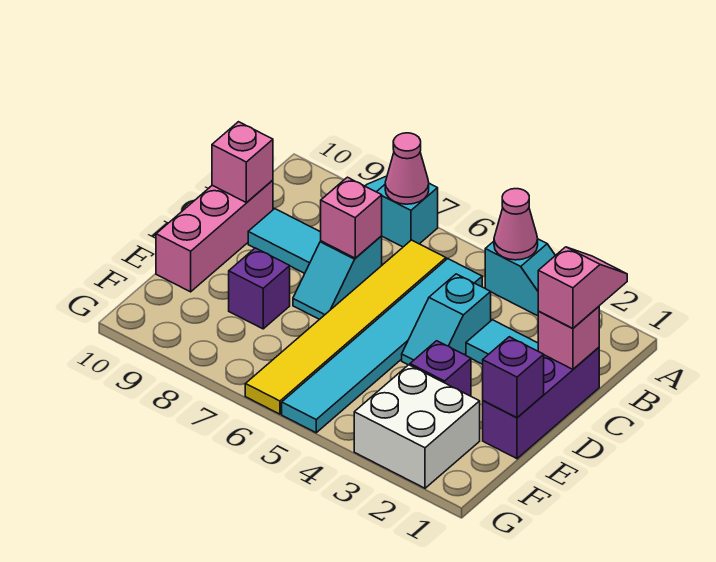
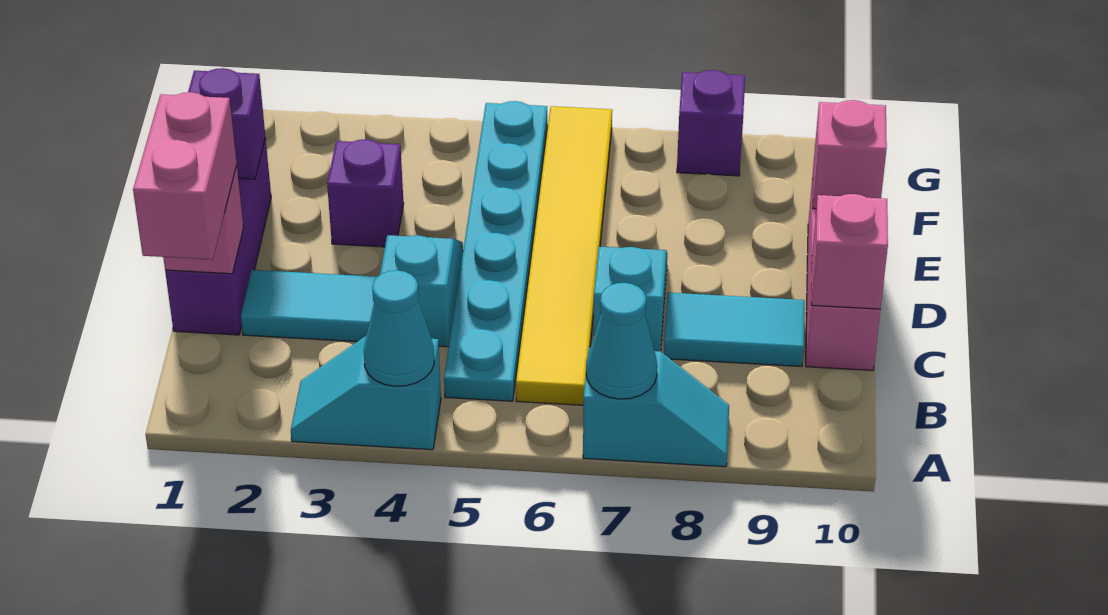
pink cone A4 level 2 -> cyan cone A4 level 2
pink cone A7 level 2 -> cyan cone A7 level 2
pink slope B1:C1 level 3 top C -> pink brick B1:C1 level 3
cyan tile B5:G5 level 1 -> cyan plate B5:G5 level 1
pink brick C7 level 2 -> pink brick E10 level 2
purple brick E8 level 1 -> purple brick G8 level 1
white brick F2:G3 level 1 -> none

